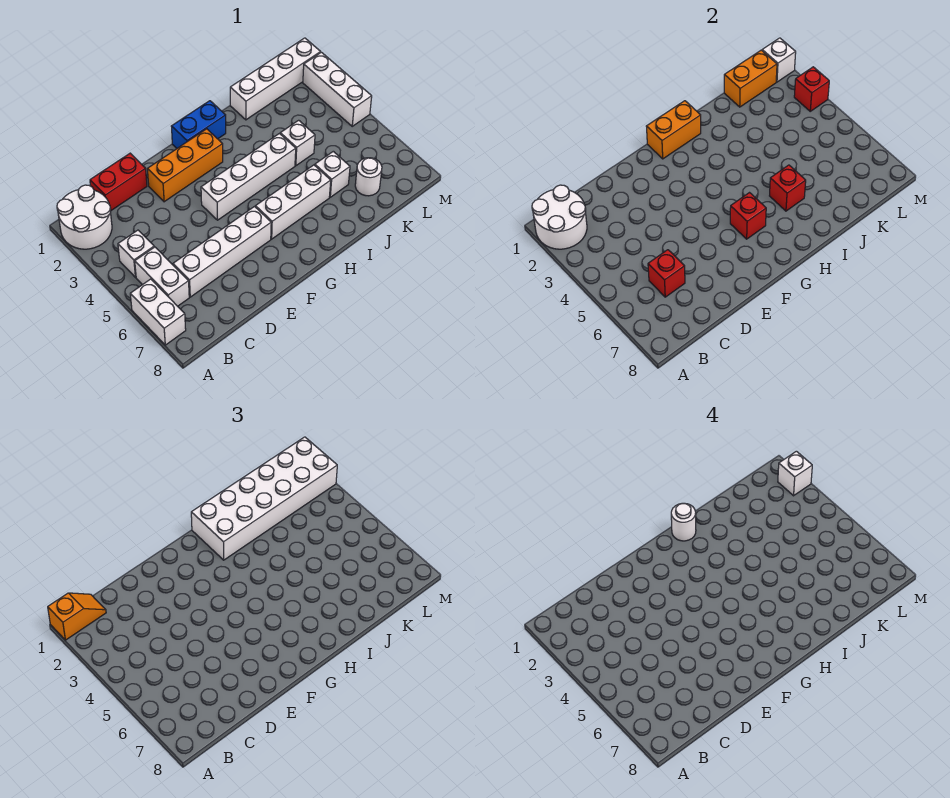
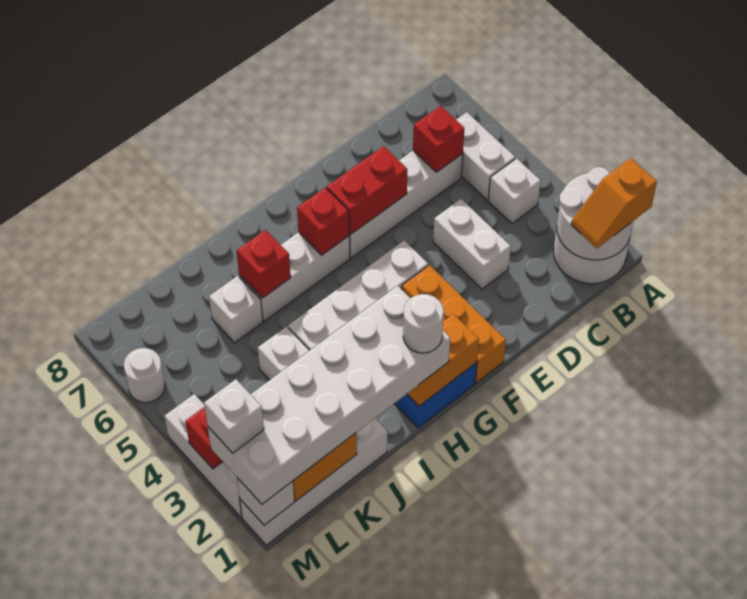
white brick A6:A7 level 1 -> white brick D3:D4 level 1
red brick C1:D1 level 1 -> red brick E6:F6 level 2
orange brick E2:G2 level 1 -> orange brick F1:F3 level 1
white round brick K7 level 1 -> white round brick M6 level 1

